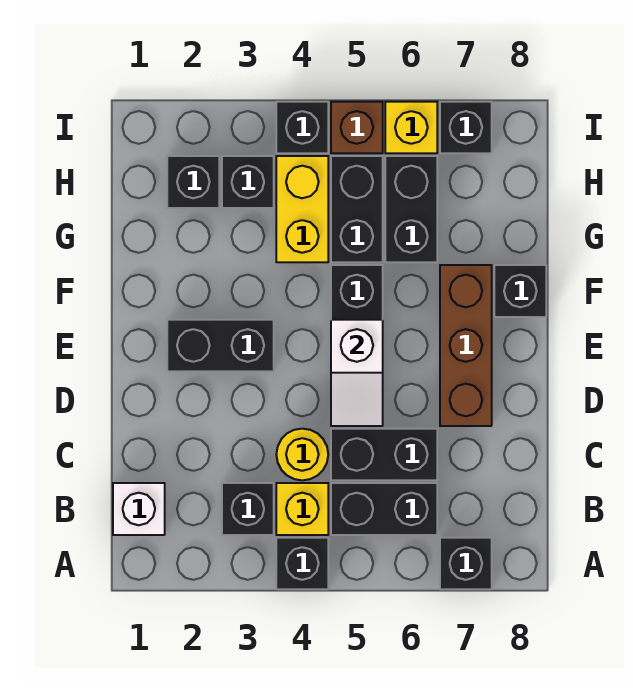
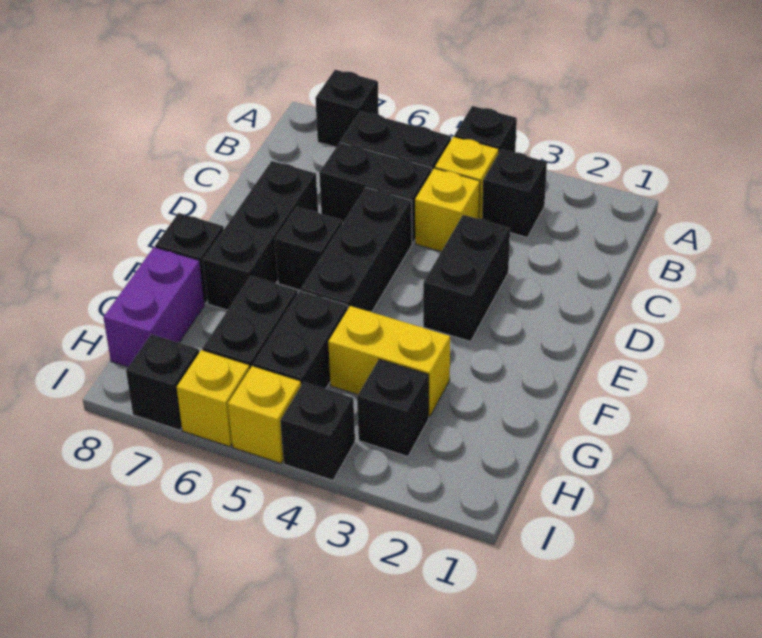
white brick B1 level 1 -> none
yellow round brick C4 level 1 -> yellow brick C4 level 1
white slope D5:E5 level 2 top E -> none
brown brick D7:F7 level 1 -> black brick D7:F7 level 1
black brick E2:E3 level 1 -> black brick D3:E3 level 1
yellow brick G4:H4 level 1 -> yellow brick G3:G4 level 1
none -> purple brick G8:H8 level 1
black brick H2 level 1 -> black brick E6 level 1
brown brick I5 level 1 -> yellow brick I5 level 1

